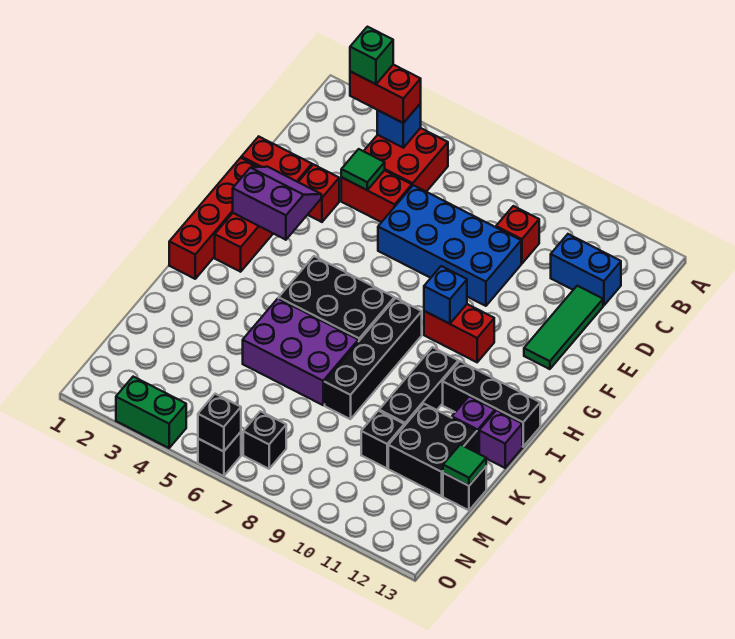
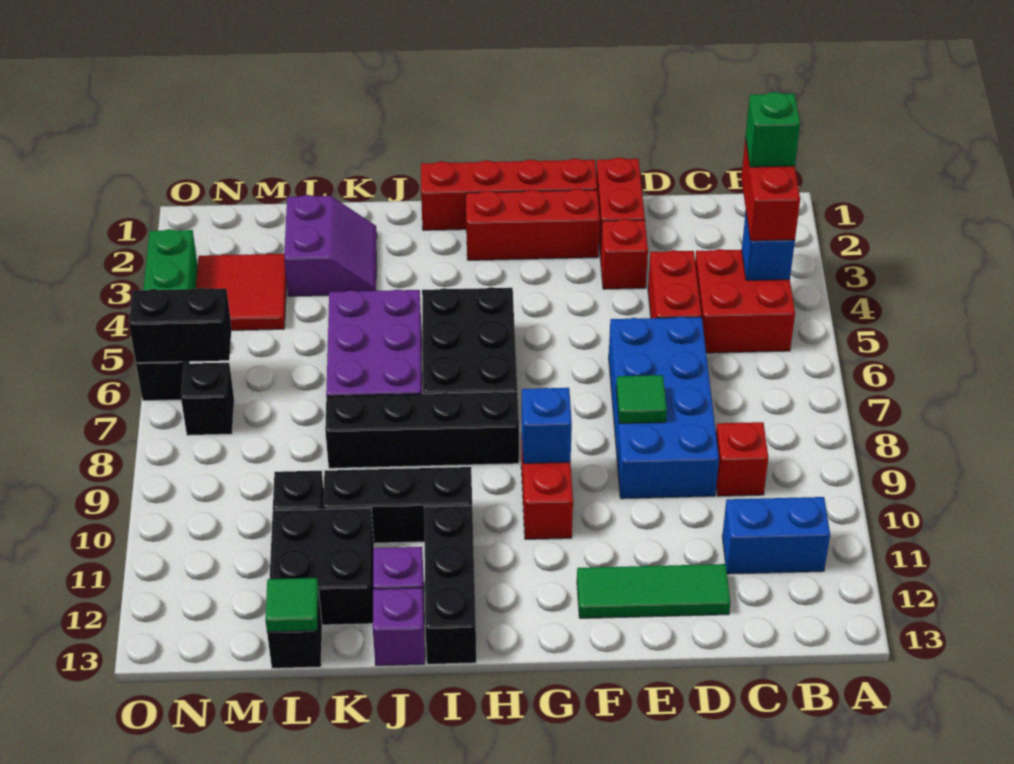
blue brick C11:C12 level 1 -> blue brick B11:C11 level 1
green tile D4 level 2 -> green tile E8 level 2
purple slope F2:G3 level 2 top G -> purple slope K2:L3 level 1 top L
none -> red tile M3:N4 level 1
black brick O6 level 2 -> black brick N6:O6 level 2

